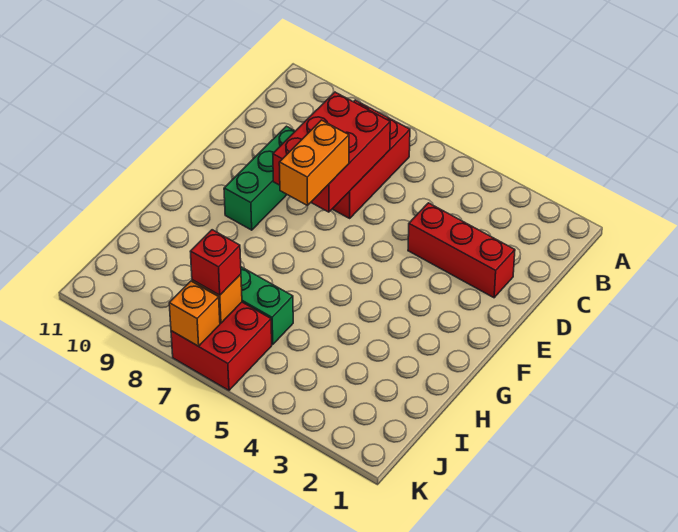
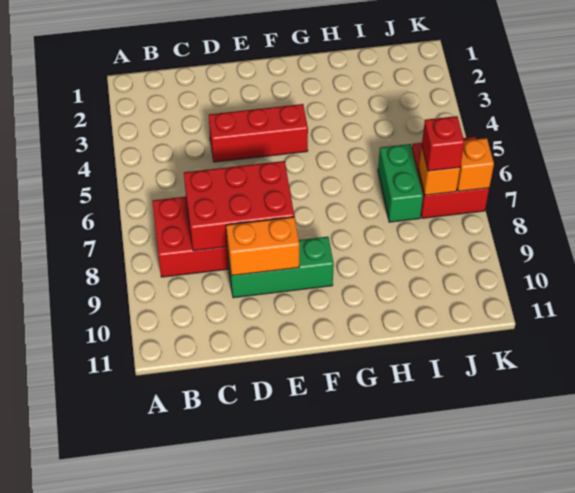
red brick D2:D4 level 1 -> red brick D4:F4 level 1
orange brick E7:F7 level 3 -> orange brick D9:E9 level 2

